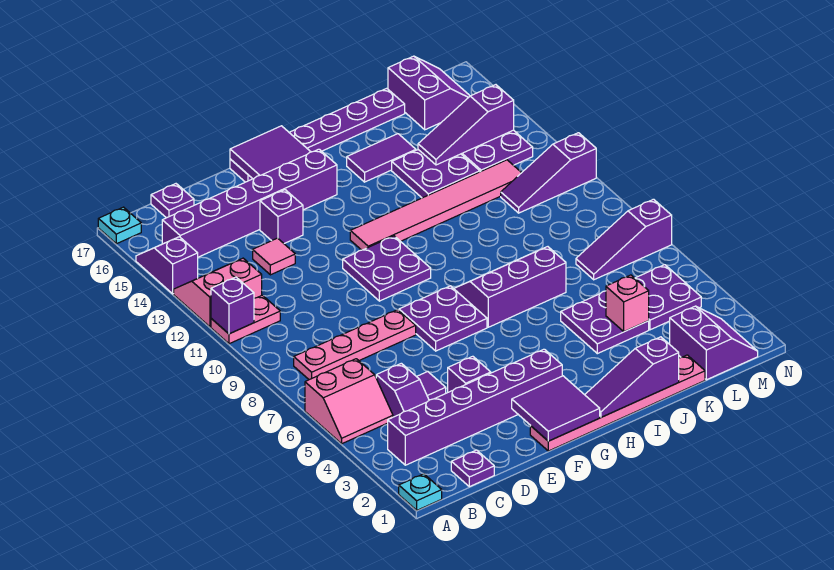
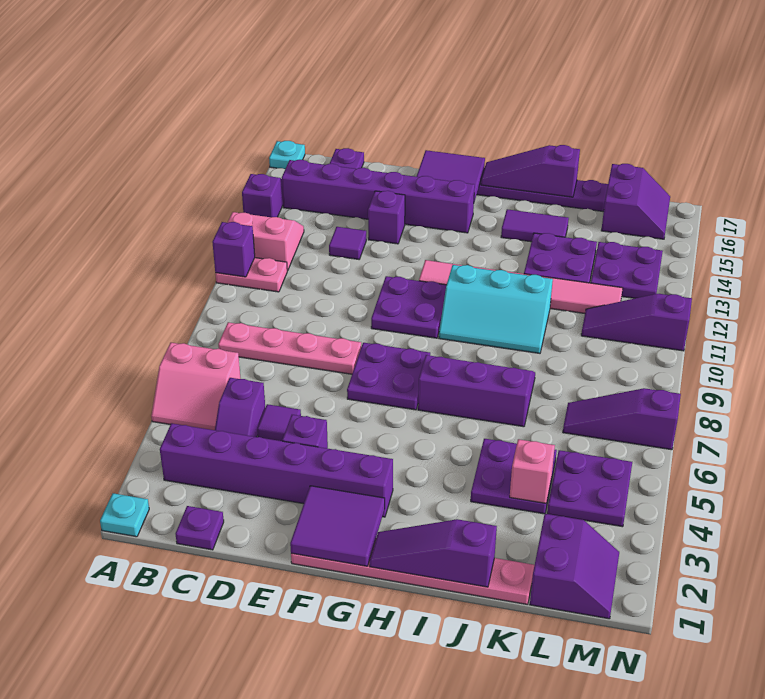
pink tile D13 level 1 -> purple tile D13 level 1
none -> cyan slope H10:J11 level 1 top 11
purple slope K14:M14 level 2 top M -> purple slope H17:J17 level 2 top J

